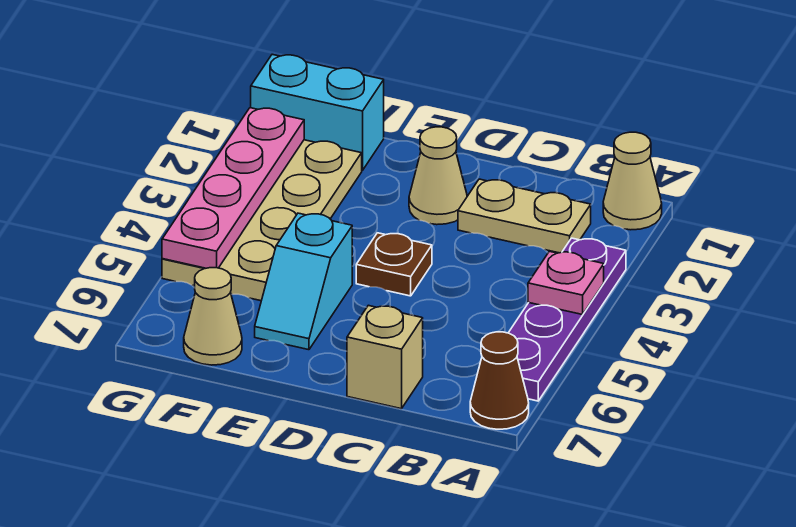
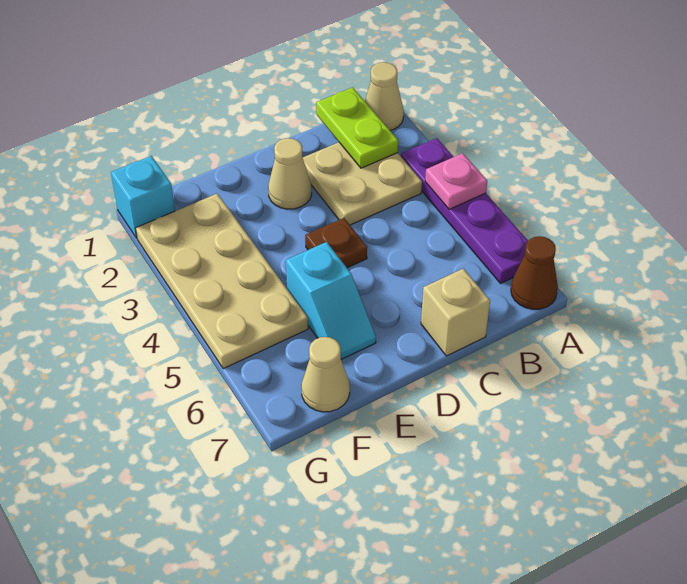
none -> lime plate B1:B2 level 2
tan plate B2:C2 level 1 -> tan plate B2:C3 level 1
cyan brick F1:G1 level 1 -> cyan brick G1 level 1
pink plate G2:G5 level 2 -> none

